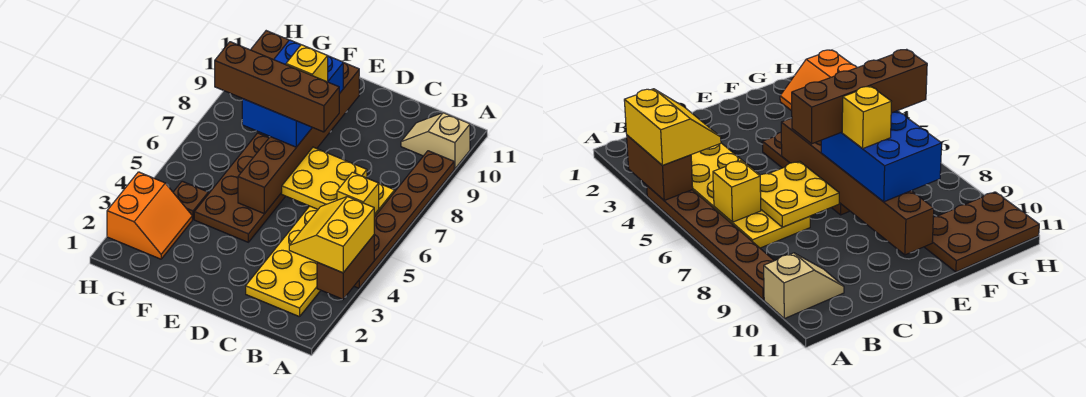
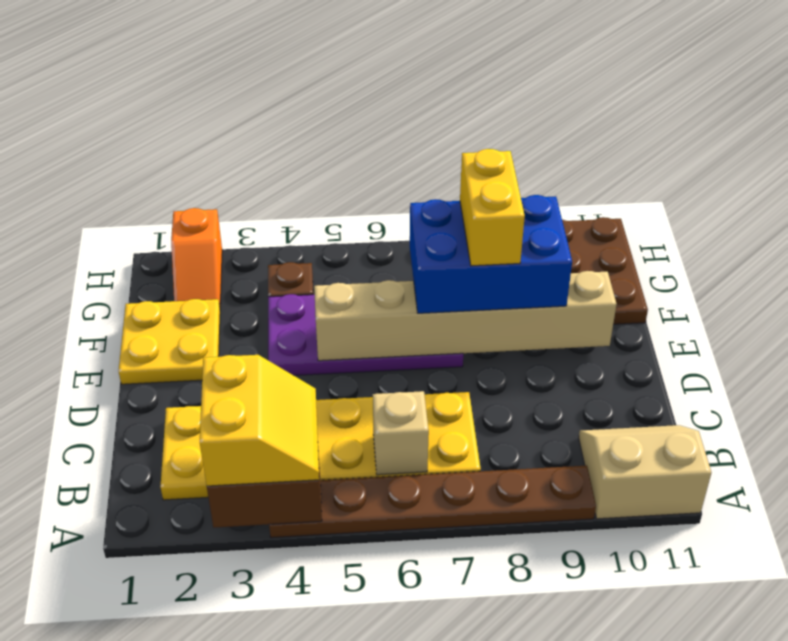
yellow slope A3:B4 level 3 top A -> yellow slope A3:B4 level 3 top 3
tan slope A10:B10 level 1 top A -> tan slope A10:B11 level 1 top A
yellow brick B6 level 2 -> tan brick B6 level 2
yellow plate C6:D7 level 2 -> yellow plate E1:F2 level 1
brown brick D7:G7 level 4 -> none
brown plate E4:F7 level 1 -> purple plate E4:F7 level 1
brown brick E5:E10 level 2 -> tan brick E5:E10 level 2
yellow brick E8 level 4 -> yellow brick E8:F8 level 4
orange slope G2:H3 level 1 top H -> orange slope G2:H2 level 1 top H

